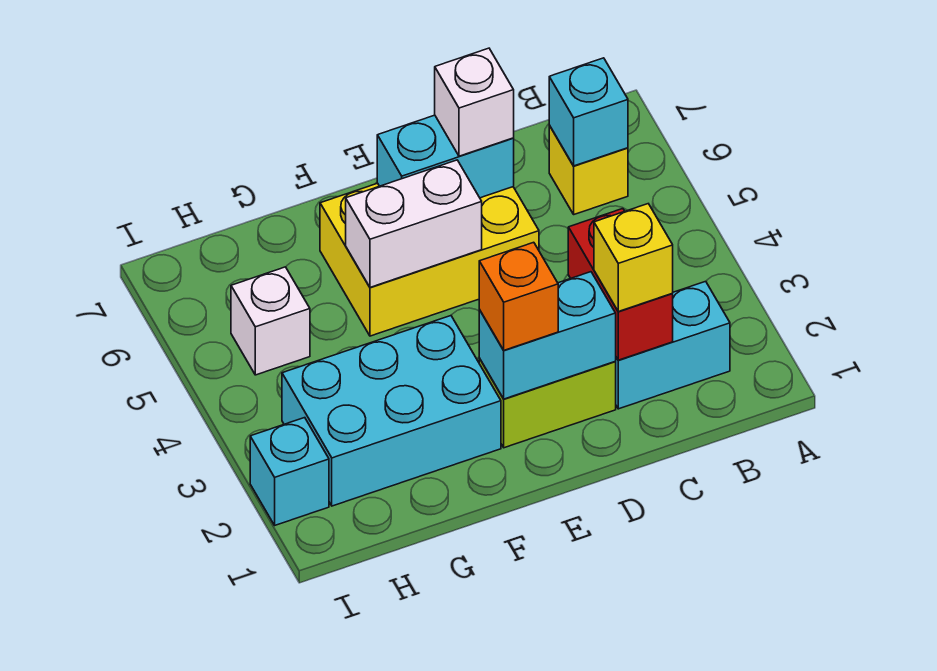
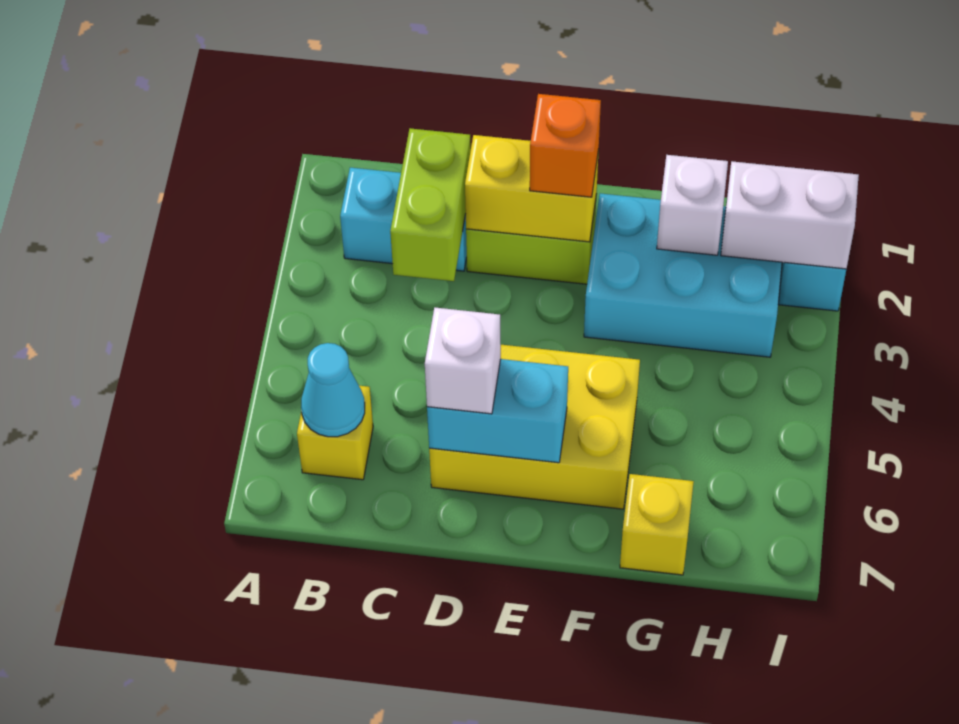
cyan brick B6 level 2 -> cyan cone B6 level 2
red brick C2:C3 level 2 -> lime brick C2:C3 level 2
yellow brick C2 level 3 -> yellow brick G7 level 1
cyan brick D2:E2 level 2 -> yellow brick D2:E2 level 2
white brick E5:F5 level 2 -> white brick H2:I2 level 2
white brick H5 level 1 -> white brick G2 level 2

